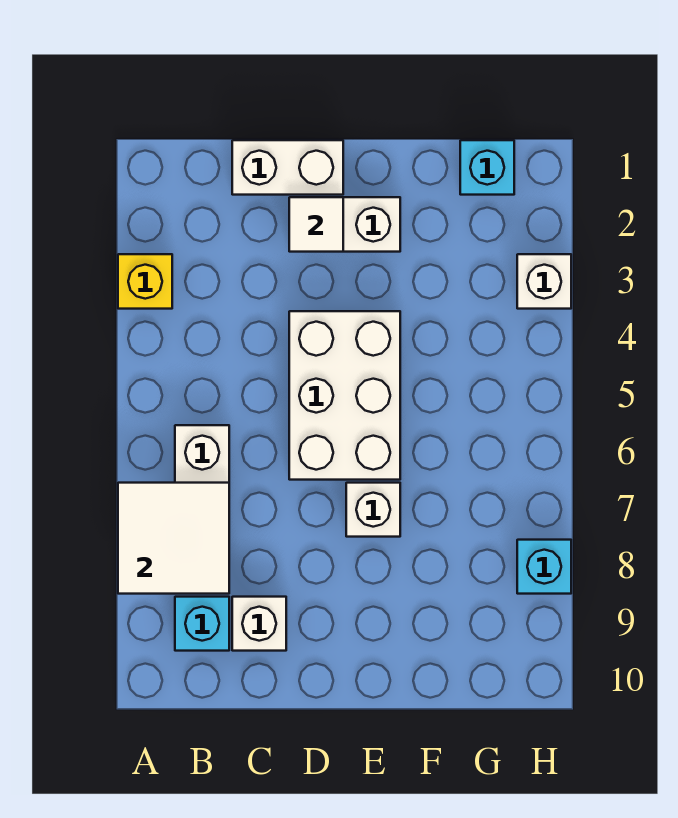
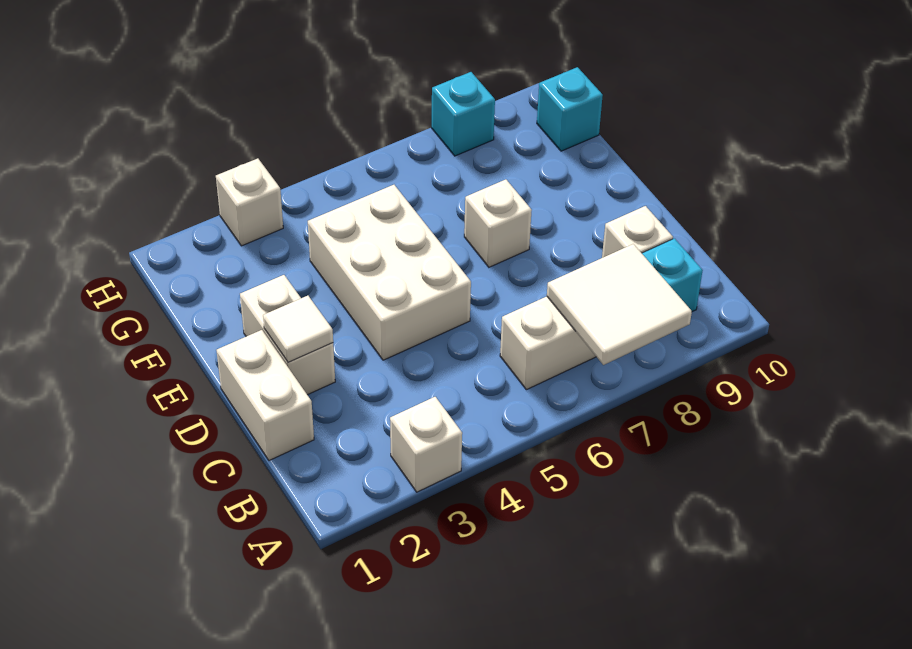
yellow brick A3 level 1 -> white brick A3 level 1
white brick D4:E6 level 1 -> white brick D4:F5 level 1
cyan brick G1 level 1 -> cyan brick G10 level 1

